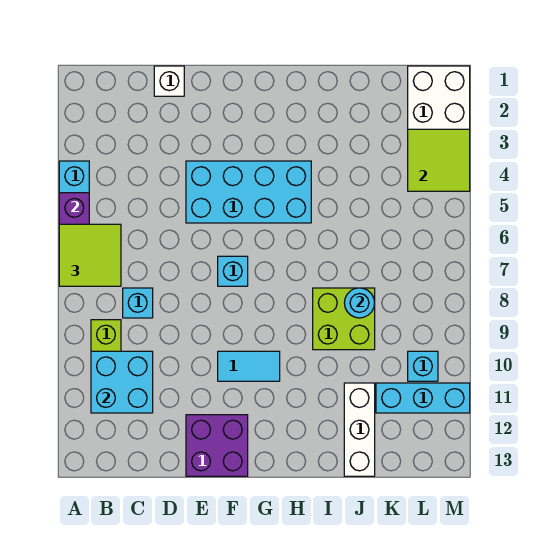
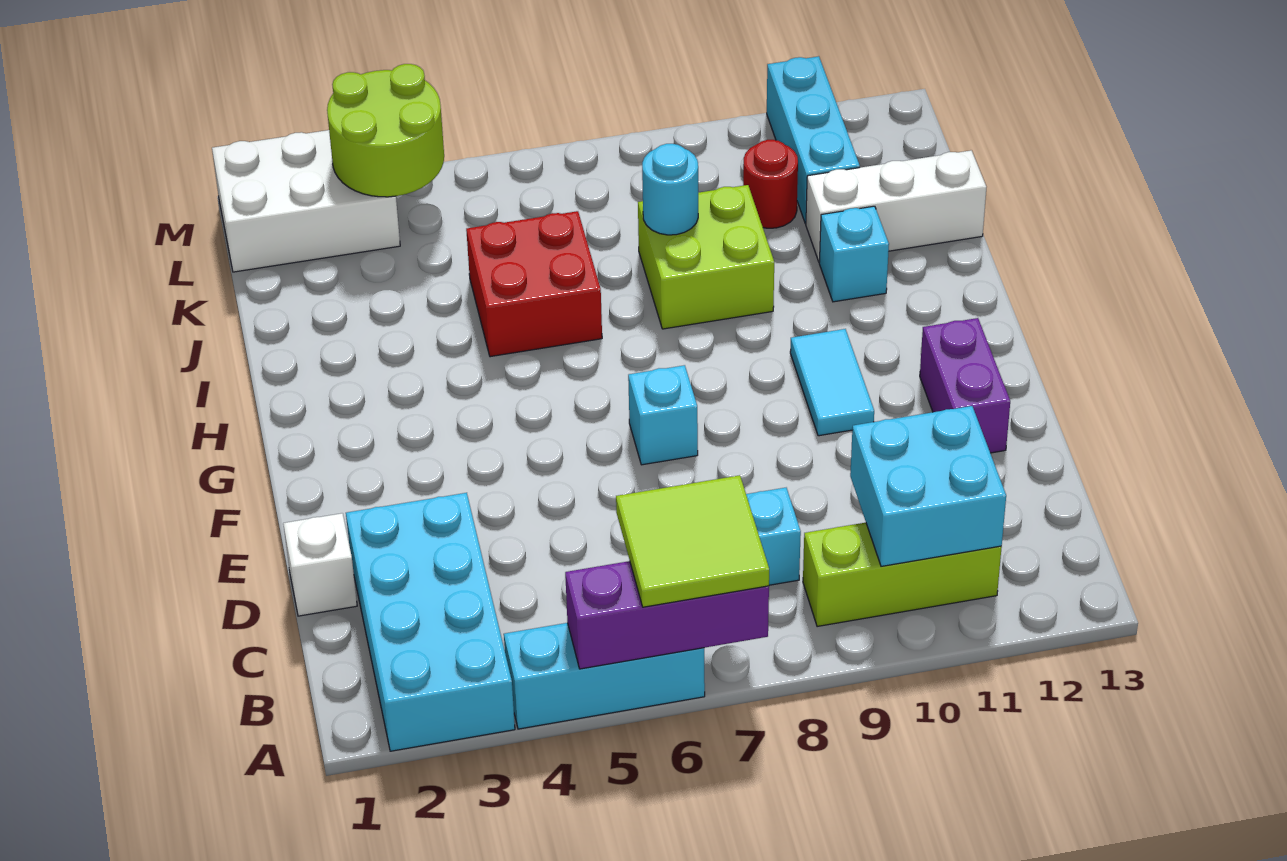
cyan brick E4:H5 level 1 -> cyan brick A2:D3 level 1
purple brick E12:F13 level 1 -> purple brick E12:F12 level 1
none -> red brick I5:J6 level 1
none -> red round brick K10 level 1
lime tile L3:M4 level 2 -> lime round brick L3:M4 level 2
cyan brick L10 level 1 -> cyan brick I11 level 1

